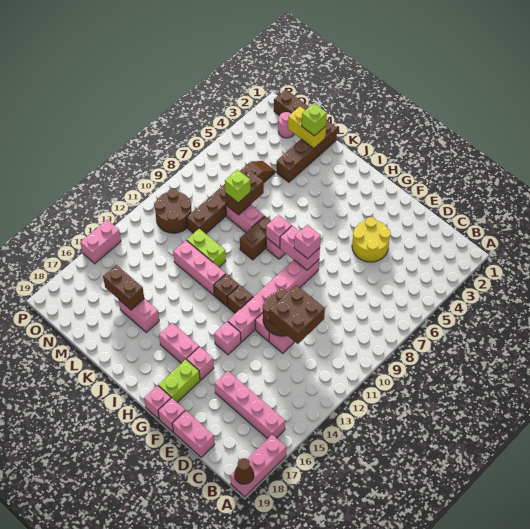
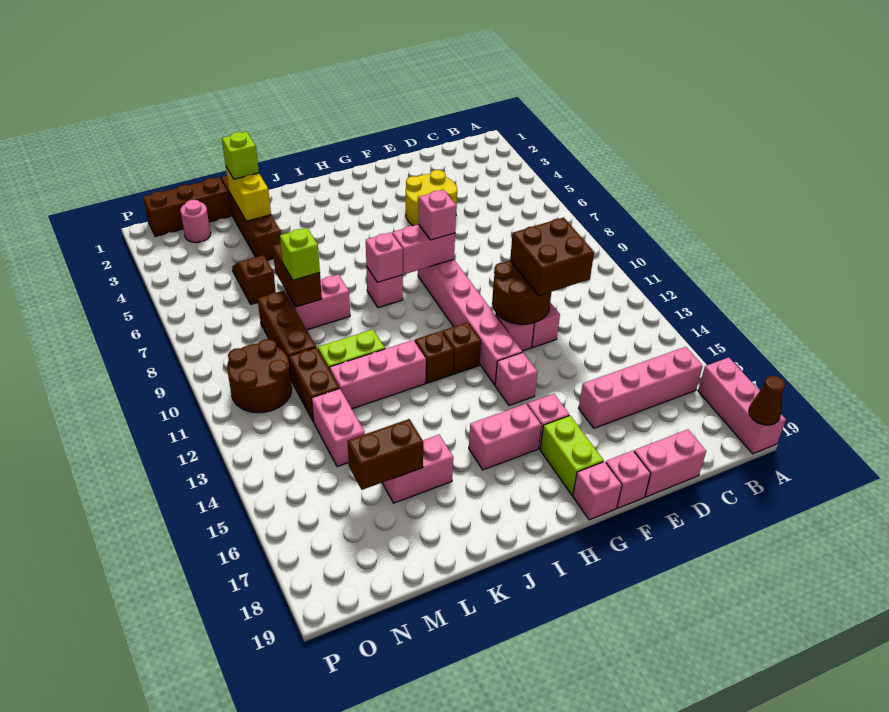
brown brick J8:J9 level 1 -> brown brick M11:M12 level 1
yellow brick L2:M2 level 2 -> yellow brick L2:L3 level 2
pink brick P14:P15 level 1 -> pink brick M13:M14 level 1

